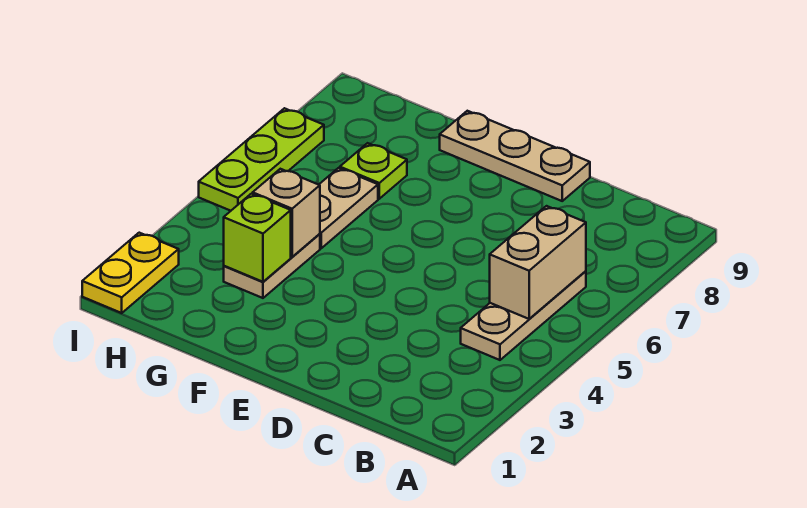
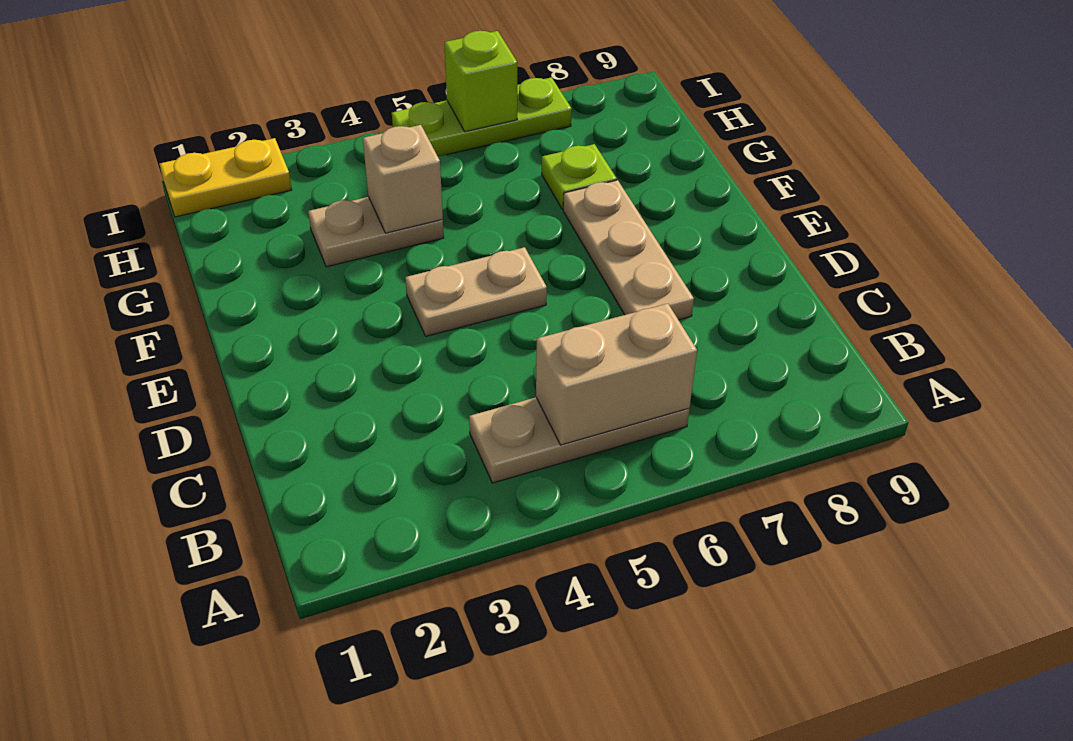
tan plate D9:F9 level 1 -> tan plate D7:F7 level 1
lime brick G3 level 2 -> lime brick I6 level 2
tan plate G5:G6 level 1 -> tan plate E4:E5 level 1

